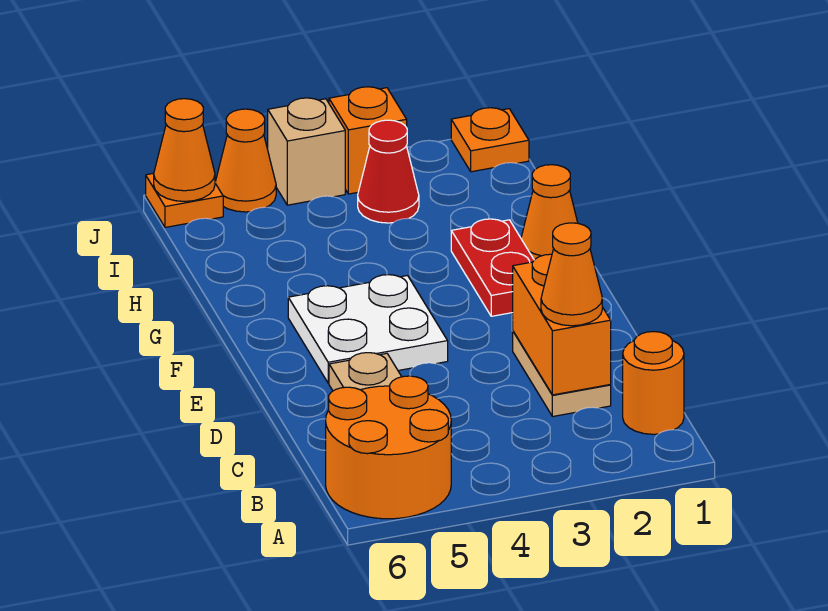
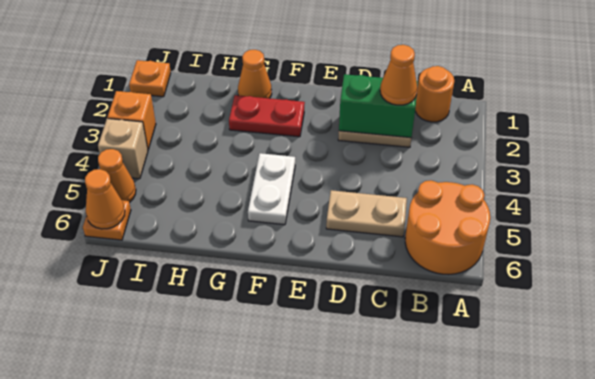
orange brick C2:D2 level 2 -> green brick C2:D2 level 2
white plate E4:F5 level 1 -> white plate F4:F5 level 1
red cone I3 level 1 -> none

